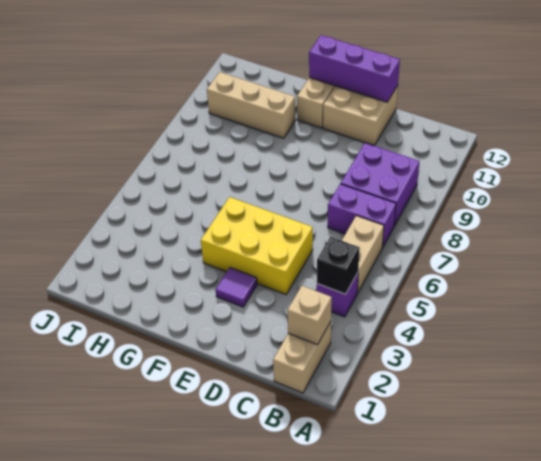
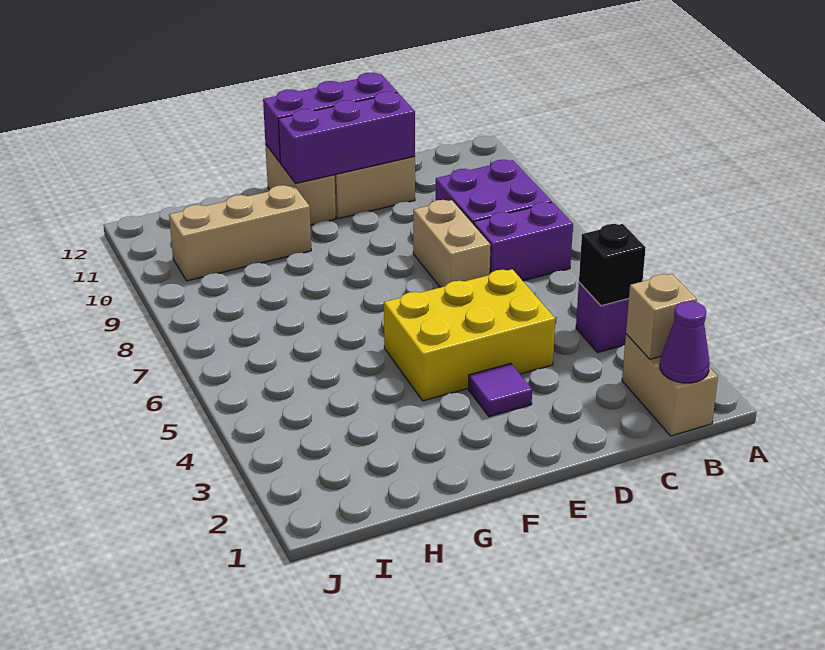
none -> purple cone B1 level 2
tan brick B5:B6 level 1 -> tan brick D7:D8 level 1
none -> purple brick D11:F11 level 2

